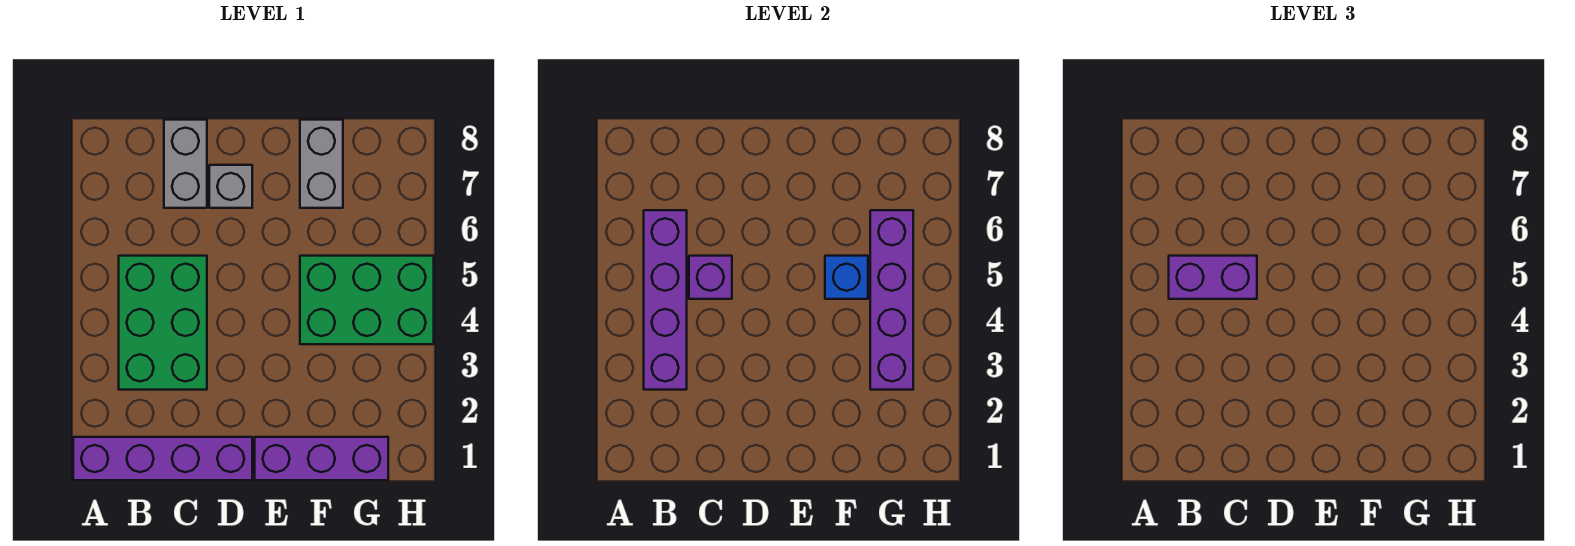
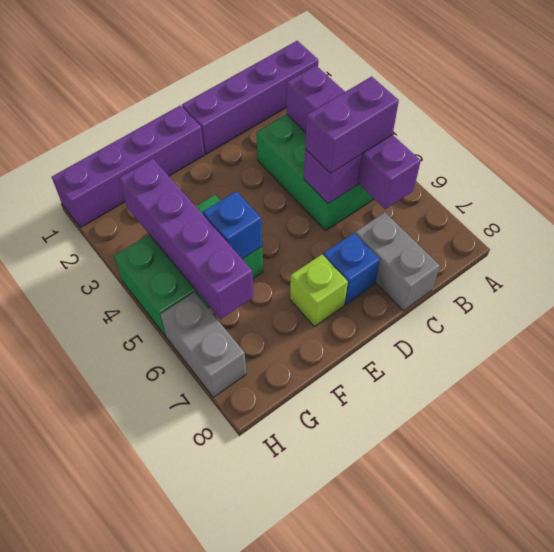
grey brick D7 level 1 -> blue brick D7 level 1
purple brick E1:G1 level 1 -> purple brick E1:H1 level 1
none -> lime brick E7 level 1
grey brick F7:F8 level 1 -> grey brick H6:H7 level 1

